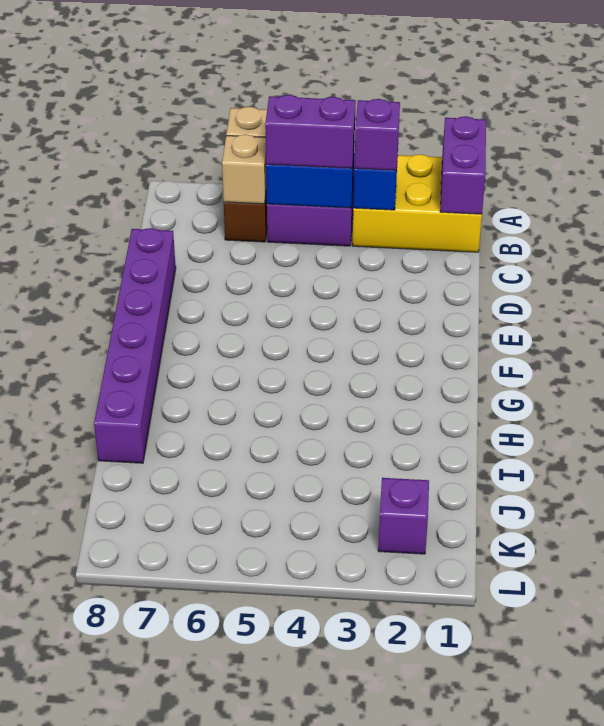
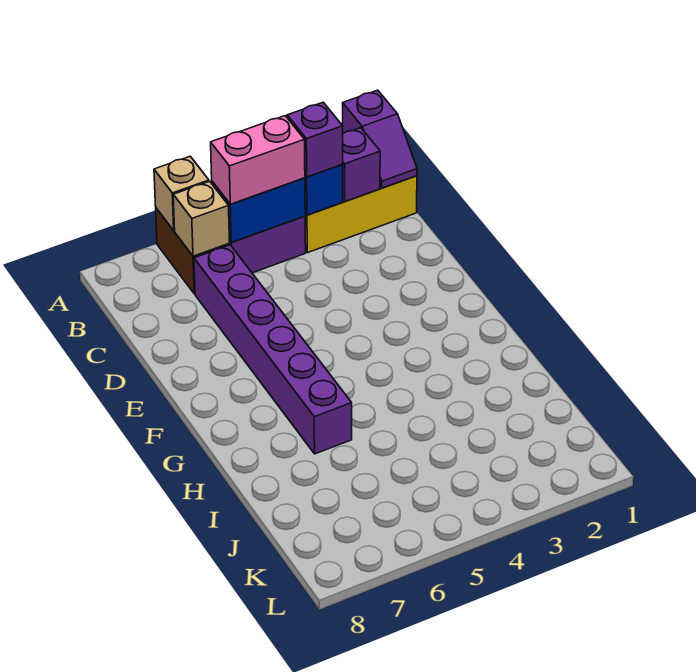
purple brick A1:B1 level 2 -> purple slope A1:B1 level 2 top A
purple brick B4:B5 level 3 -> pink brick B4:B5 level 3
purple brick D8:I8 level 1 -> purple brick C6:H6 level 1
purple brick K2 level 1 -> purple brick B2 level 2

